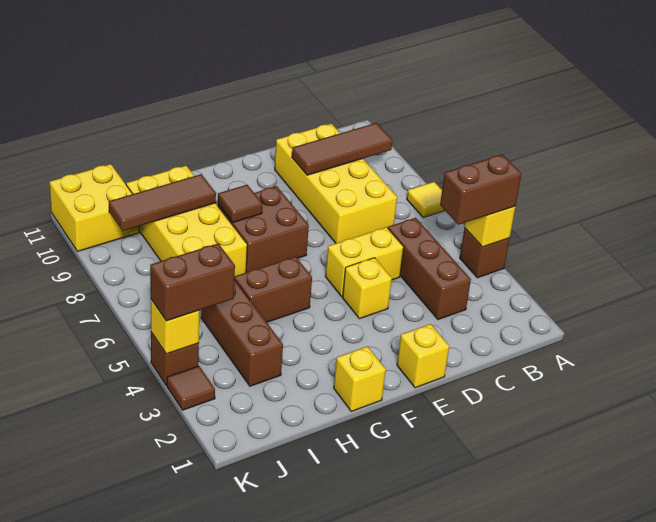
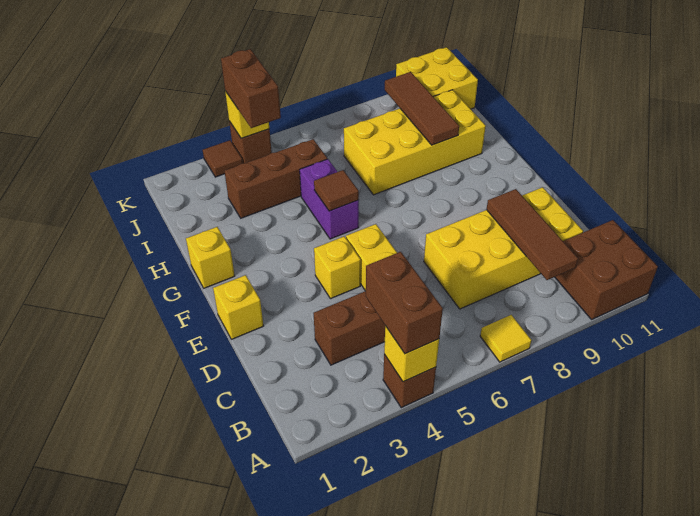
brown brick F7:G8 level 1 -> brown brick A10:B11 level 1
brown brick G5:H5 level 1 -> purple brick G5:H5 level 1
brown tile G8 level 2 -> brown tile G5 level 2

